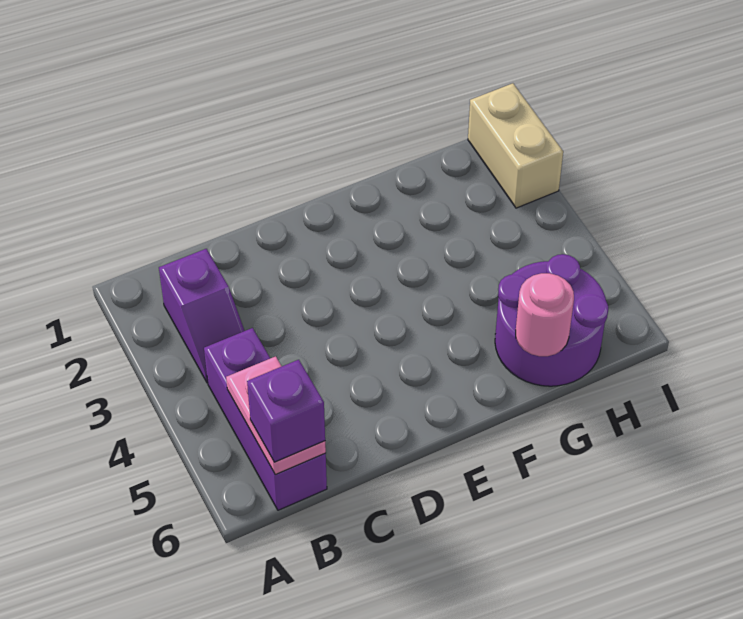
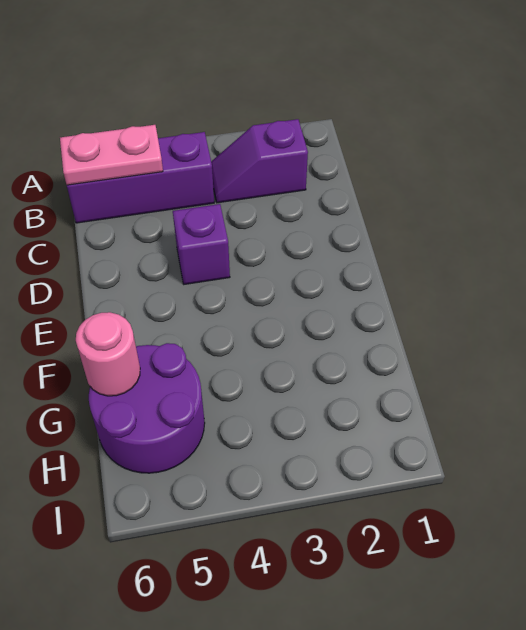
purple brick B6 level 3 -> purple brick D4 level 1
tan brick I1:I2 level 1 -> none

